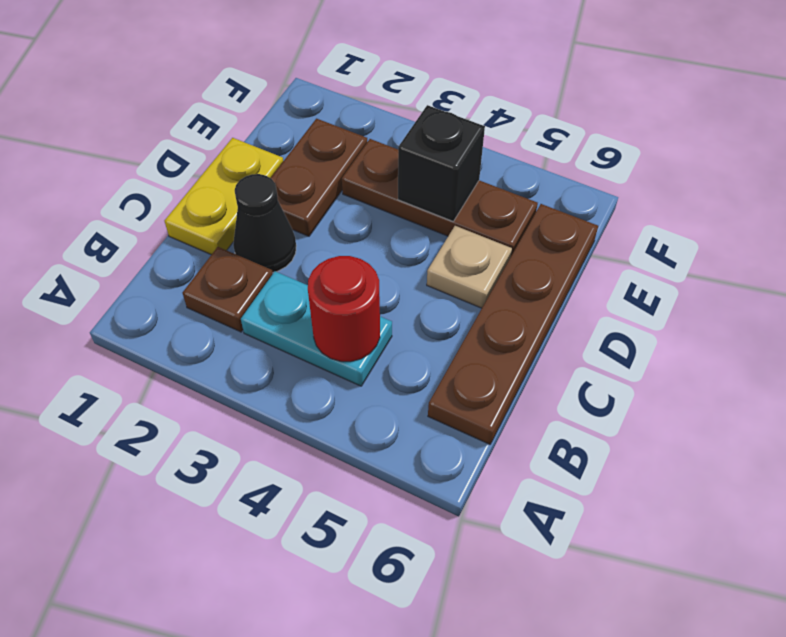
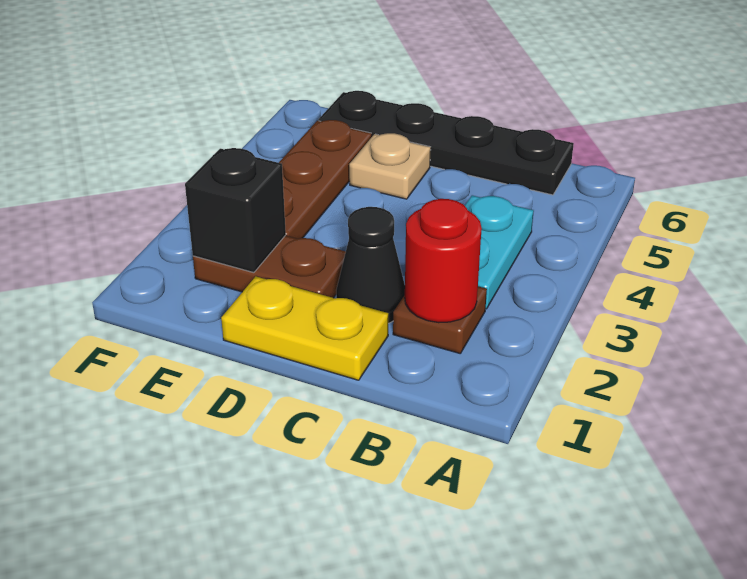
red round brick B4 level 2 -> red round brick B2 level 2
brown plate B6:E6 level 1 -> black plate B6:E6 level 1
black brick E4 level 2 -> black brick E2 level 2

